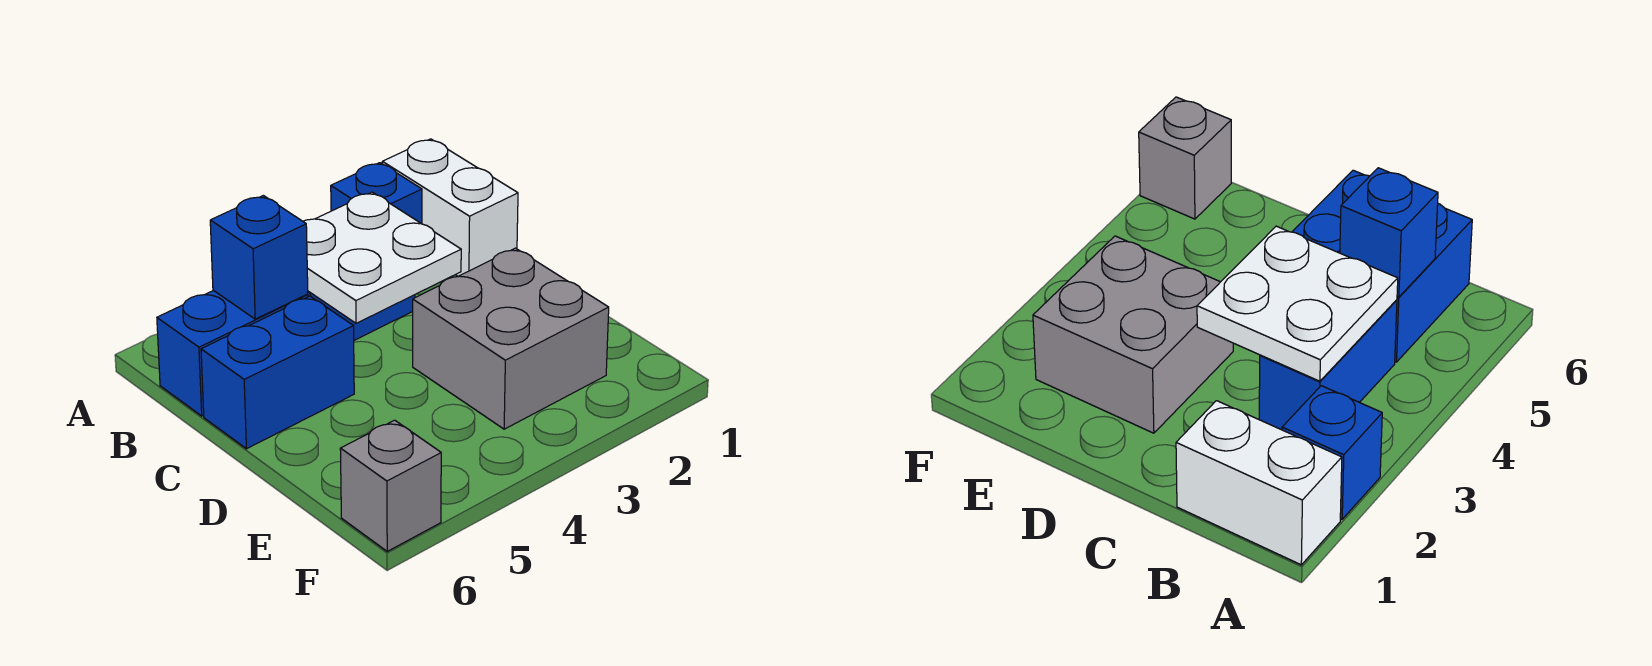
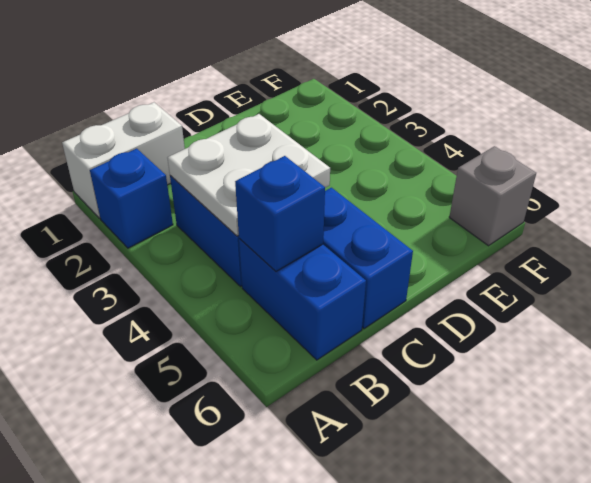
grey brick D2:E3 level 1 -> none

